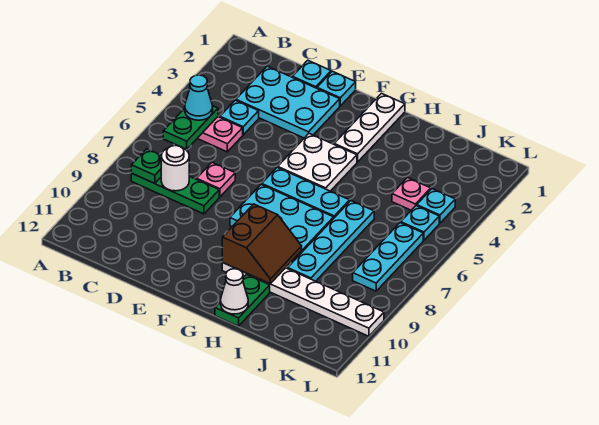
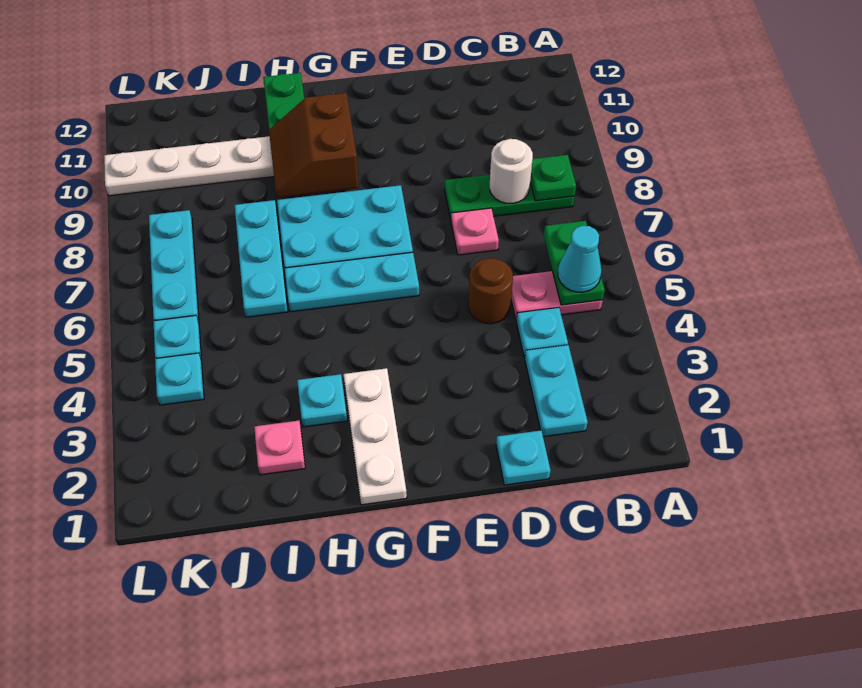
cyan plate C2:E3 level 1 -> cyan plate C2:C3 level 1
none -> brown round brick D5 level 1
cyan plate E1 level 1 -> cyan plate H3 level 1
white plate F4:G5 level 1 -> none
white cone H12 level 2 -> none
cyan plate I6:I9 level 1 -> cyan plate I6:I8 level 1
pink plate J4 level 1 -> pink plate I2 level 1

